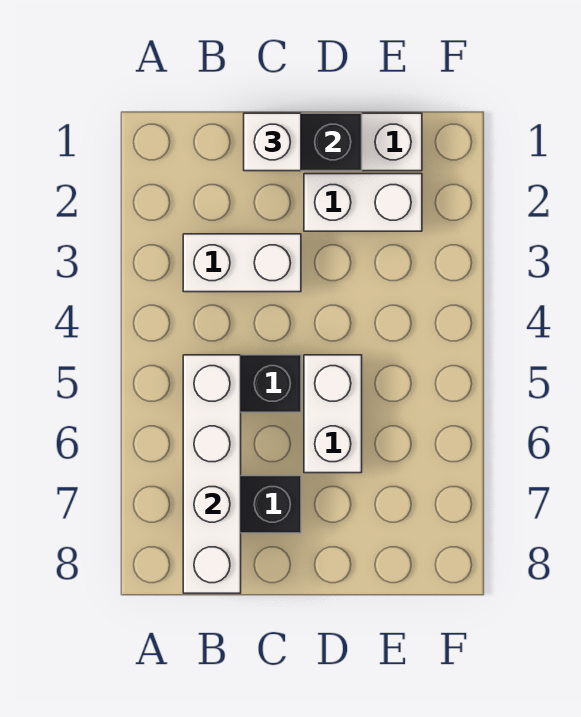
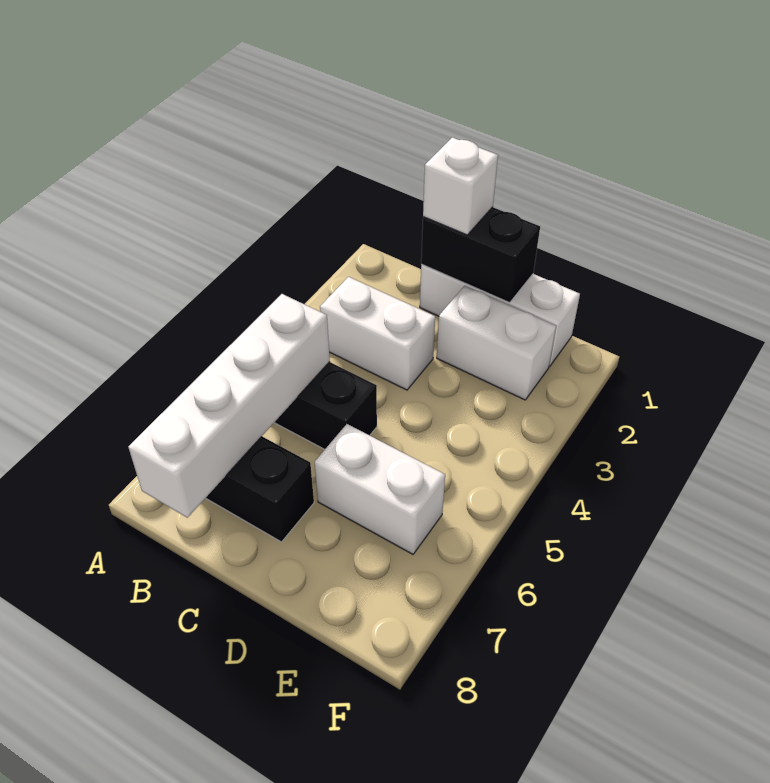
white brick D5:D6 level 1 -> white brick D6:E6 level 1

